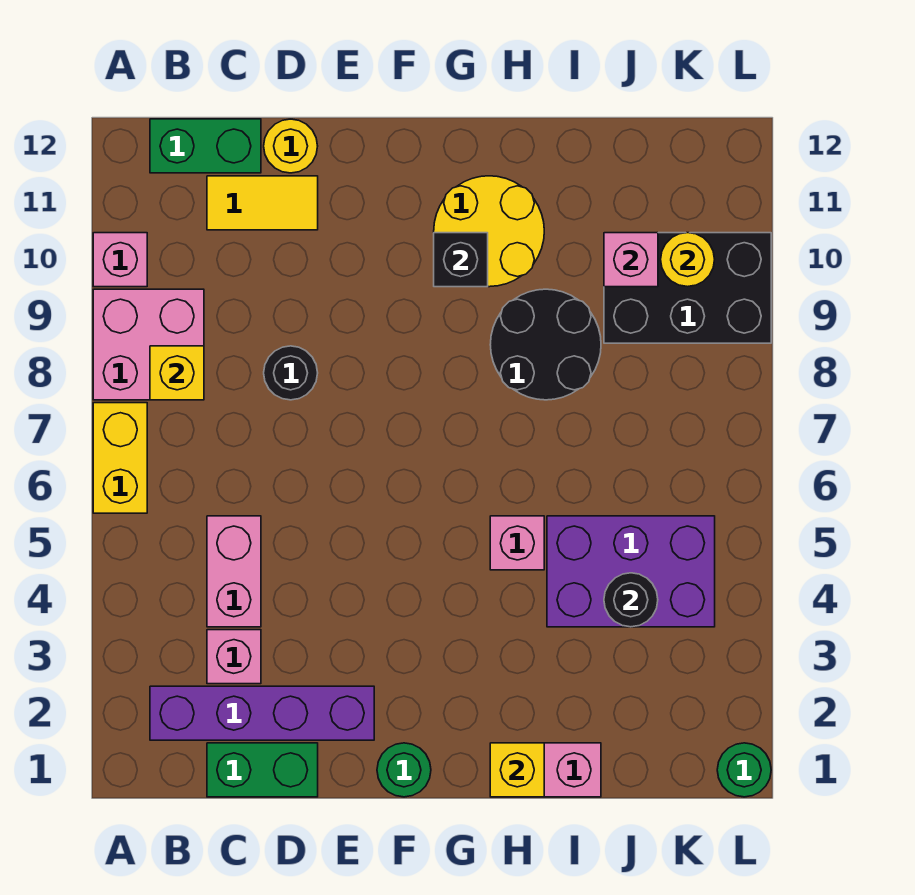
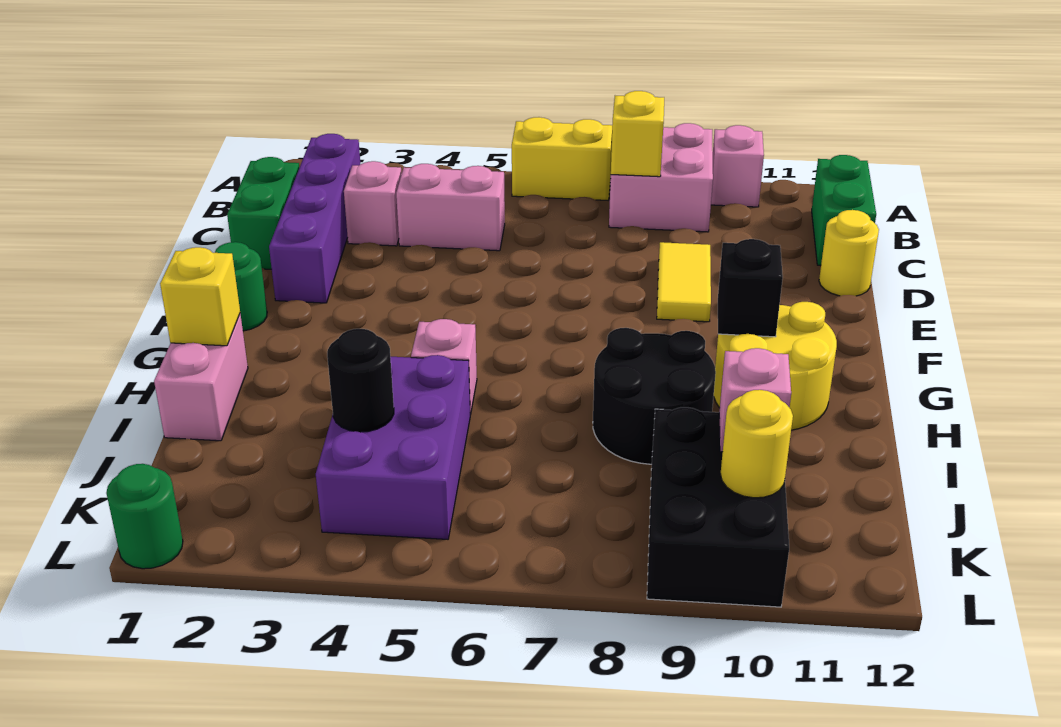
yellow tile C11:D11 level 1 -> yellow tile D9:E9 level 1
black round brick D8 level 1 -> none

